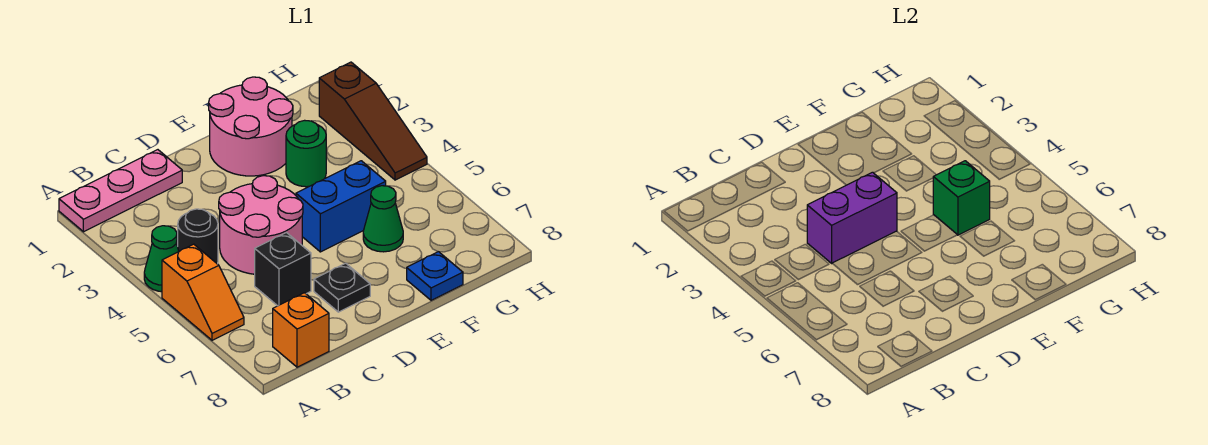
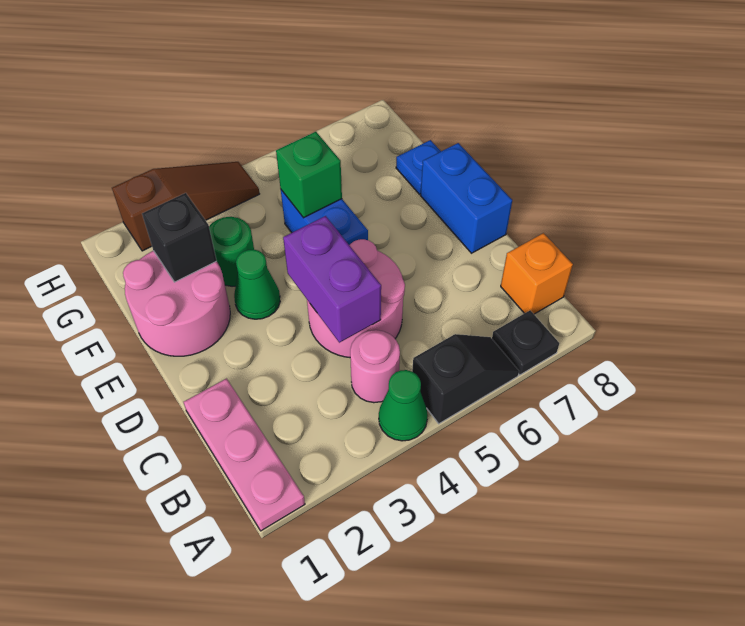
orange slope A5:A6 level 1 top 5 -> black slope A5:A6 level 1 top 5
black round brick B4 level 1 -> pink round brick B4 level 1
black brick C6 level 1 -> black brick F2 level 2
black plate D7 level 1 -> black plate A7 level 1
none -> blue brick D8:E8 level 1
green cone F6 level 1 -> green cone E3 level 1

